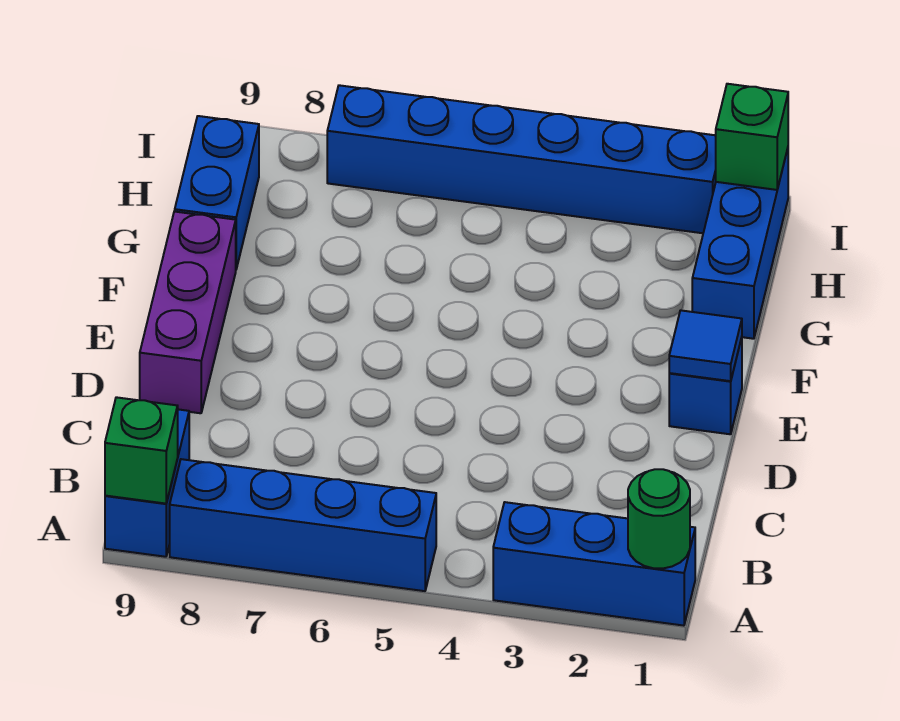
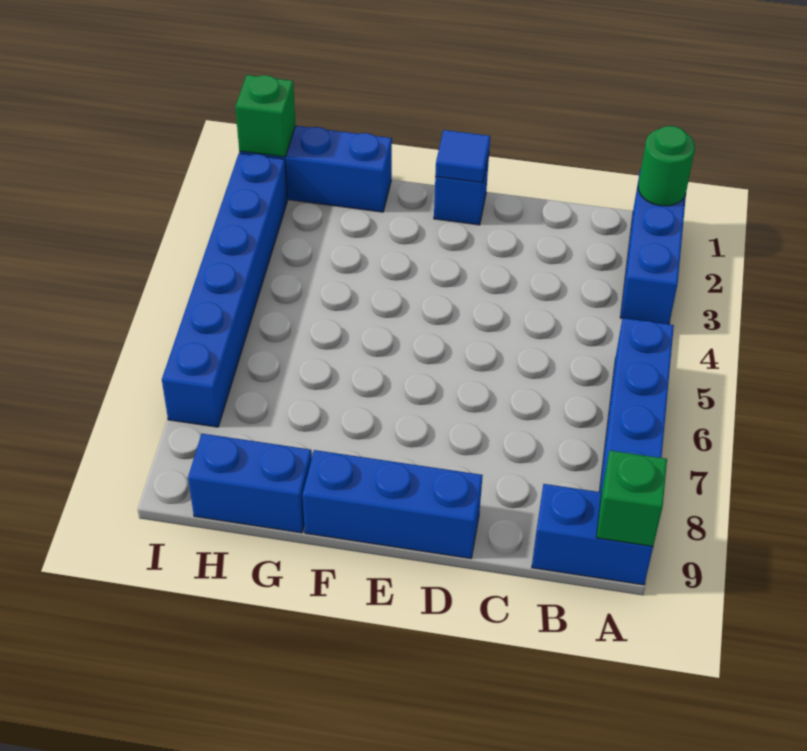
purple brick D9:F9 level 1 -> blue brick D9:F9 level 1

